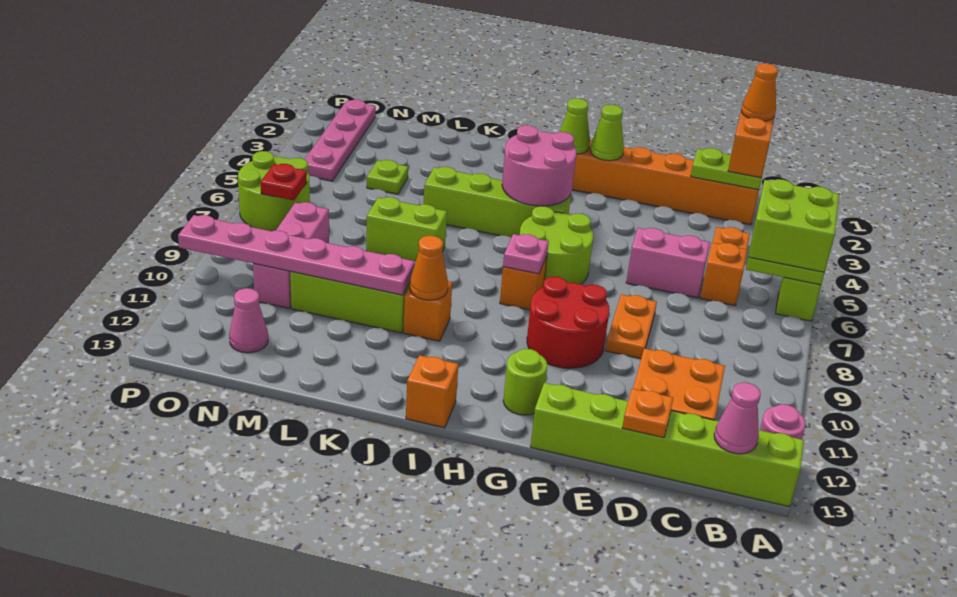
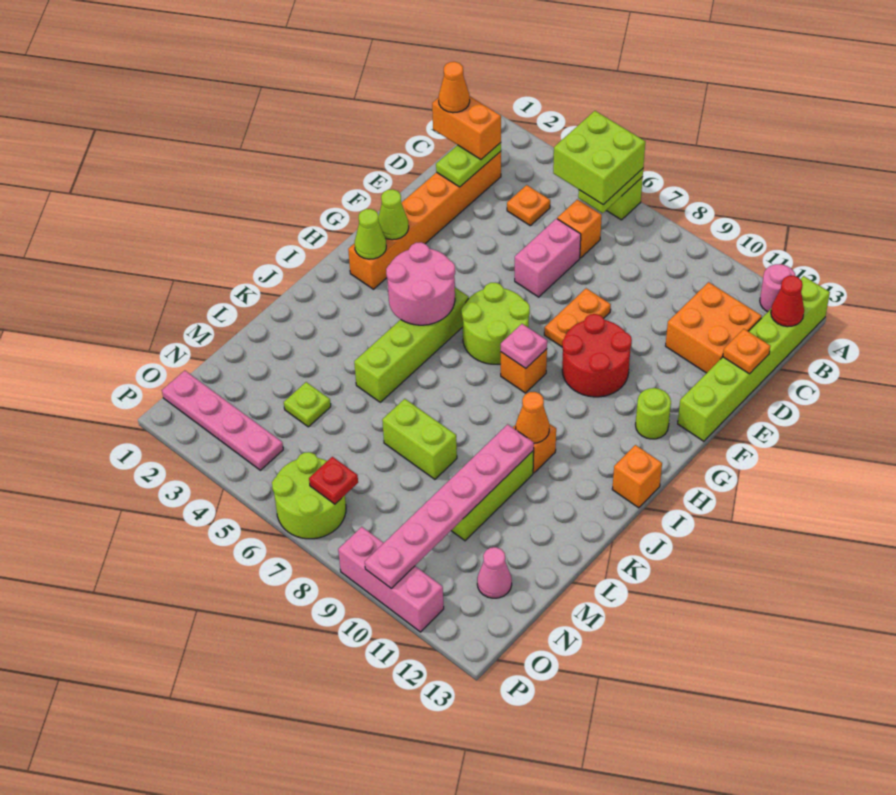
pink cone B13 level 2 -> red cone B13 level 2
orange plate E8:E9 level 1 -> orange plate E8:F8 level 1
lime brick K7:L7 level 1 -> lime brick L7:L8 level 1
pink brick N8:N10 level 1 -> pink brick P9:P11 level 1

